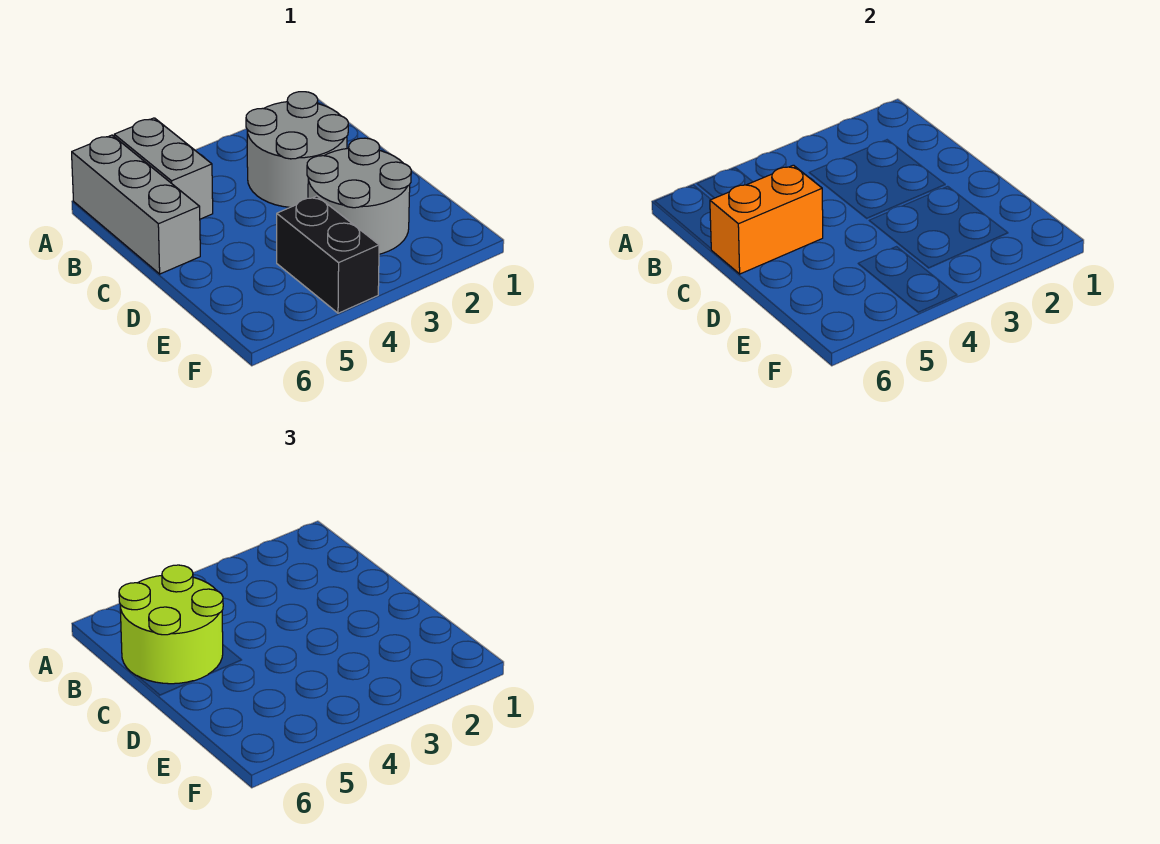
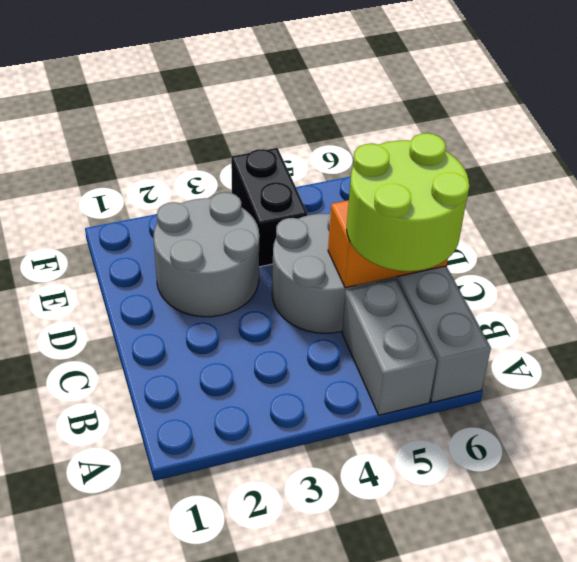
grey round brick B2:C3 level 1 -> grey round brick C4:D5 level 1

